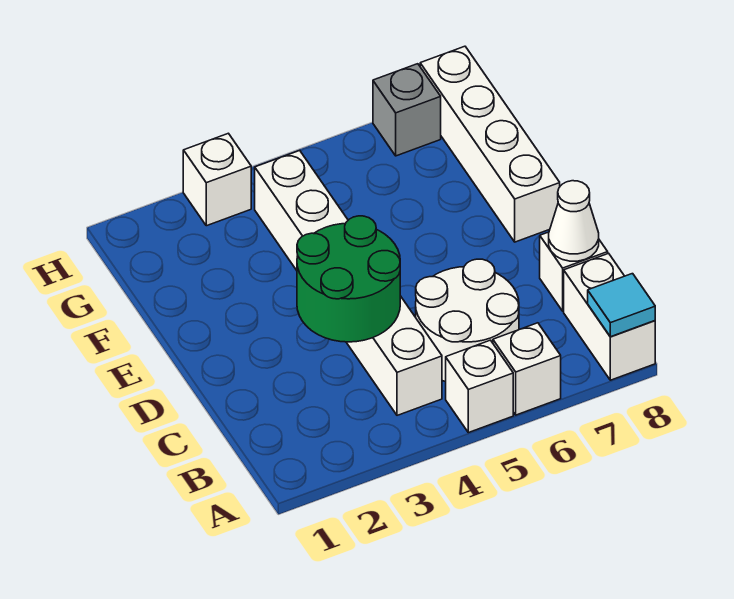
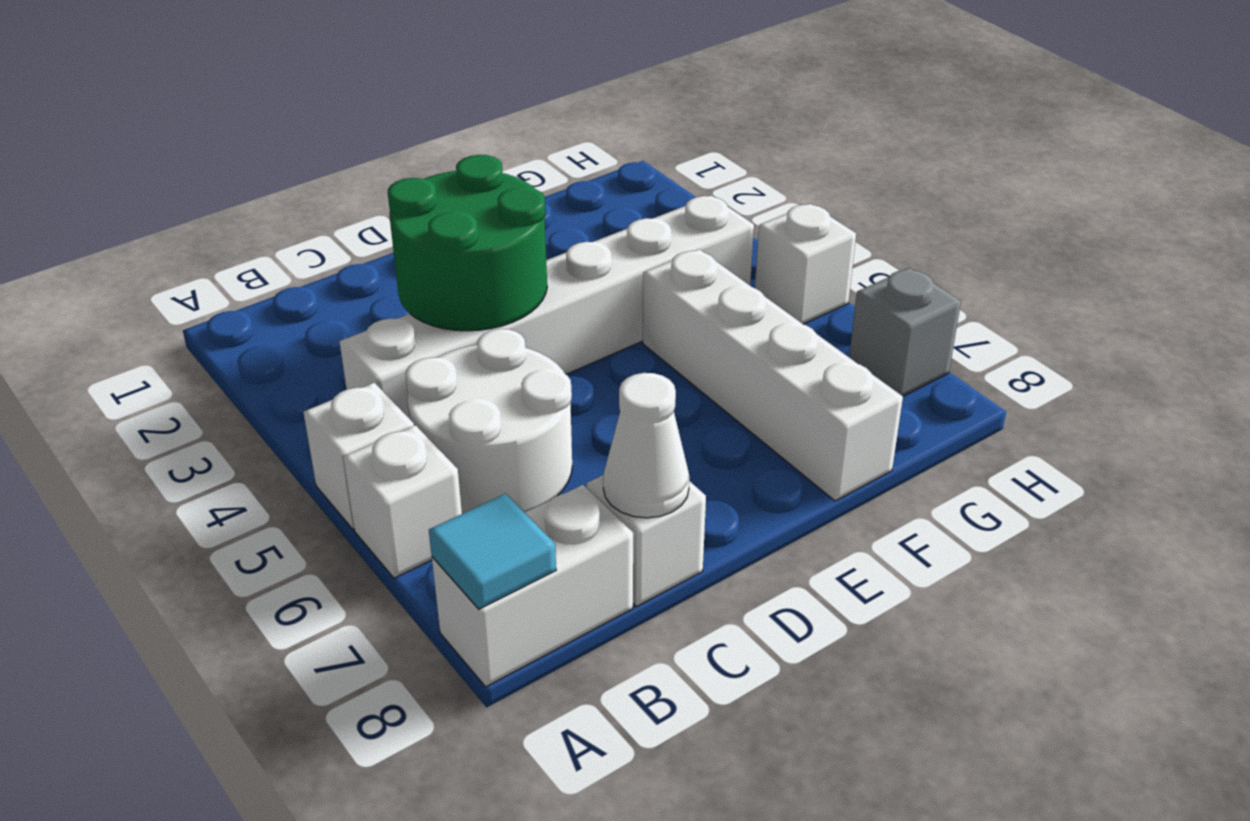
white brick E8:H8 level 1 -> white brick F5:F8 level 1
white brick H3 level 1 -> white brick H5 level 1

